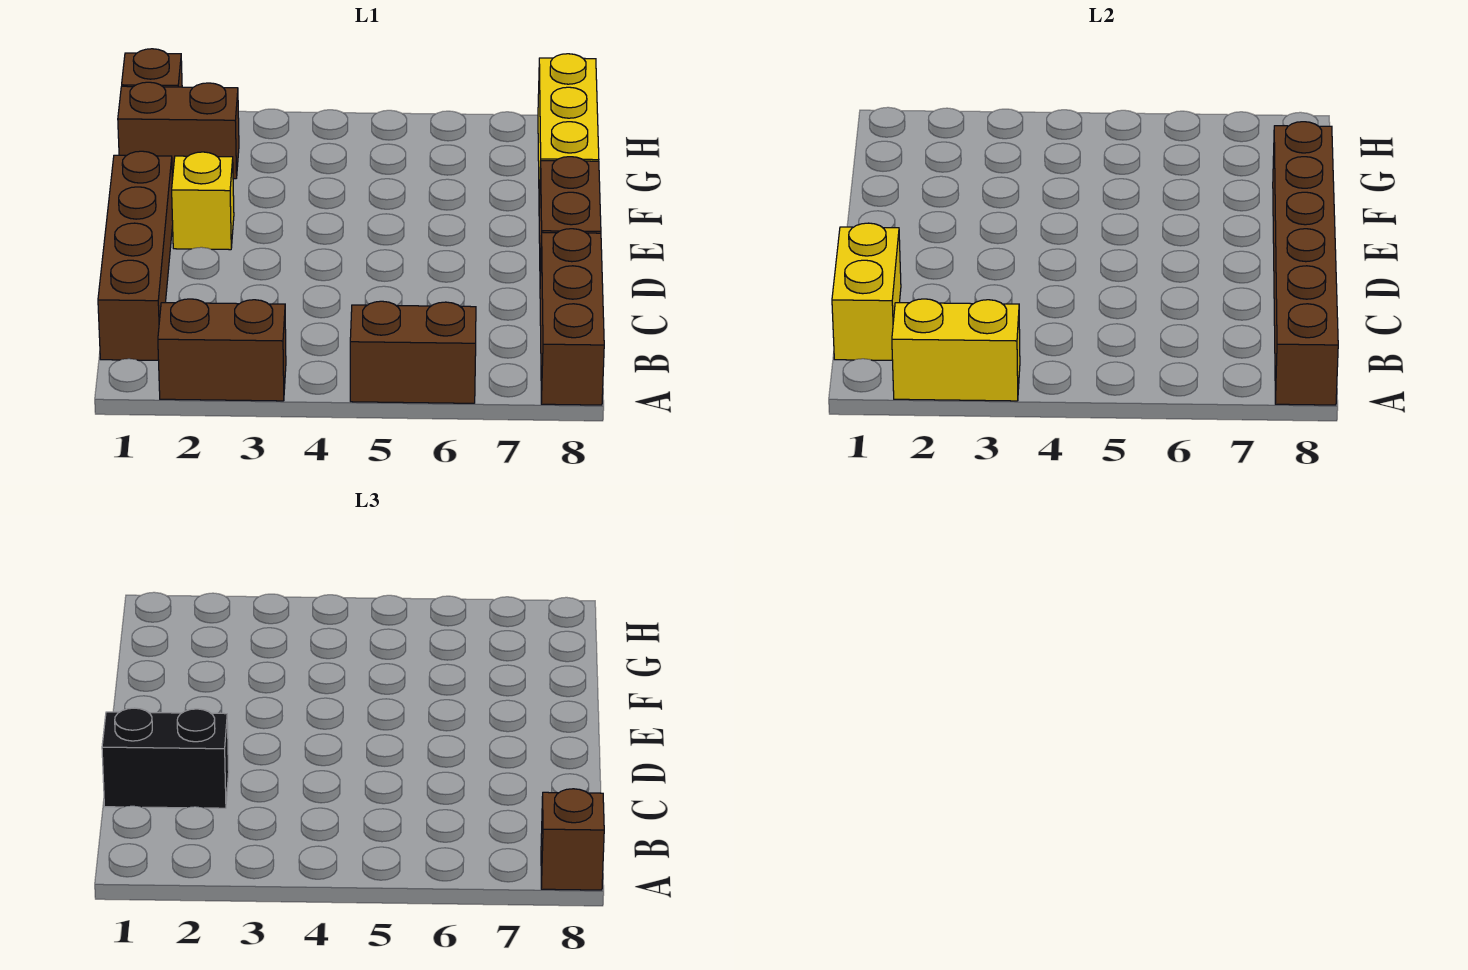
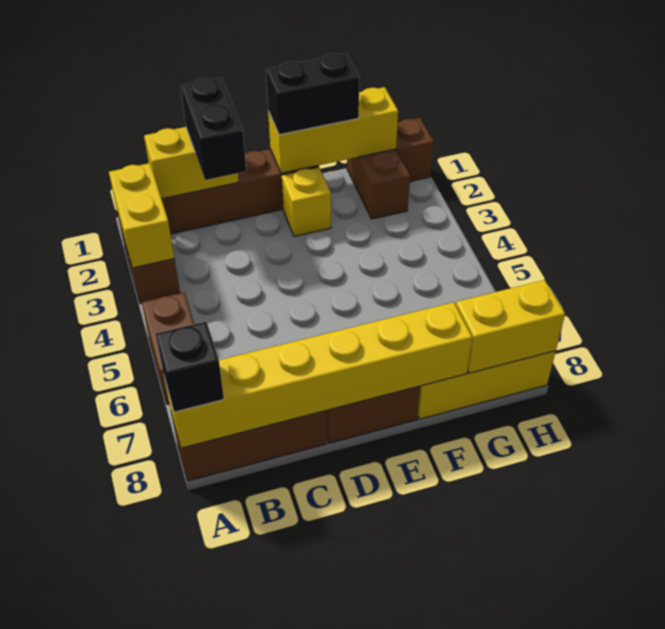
brown brick A8:F8 level 2 -> yellow brick A8:F8 level 2
brown brick A8 level 3 -> black brick A8 level 3
none -> yellow brick E1:G1 level 2
none -> black brick E1:F1 level 3
none -> yellow brick G8:H8 level 2

